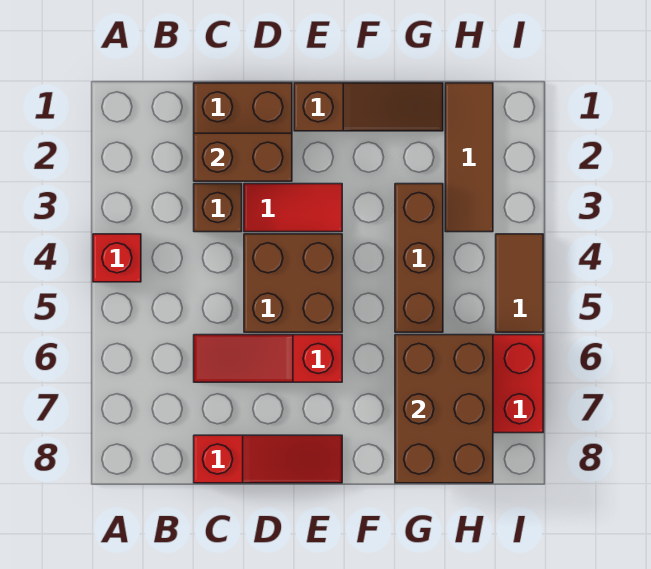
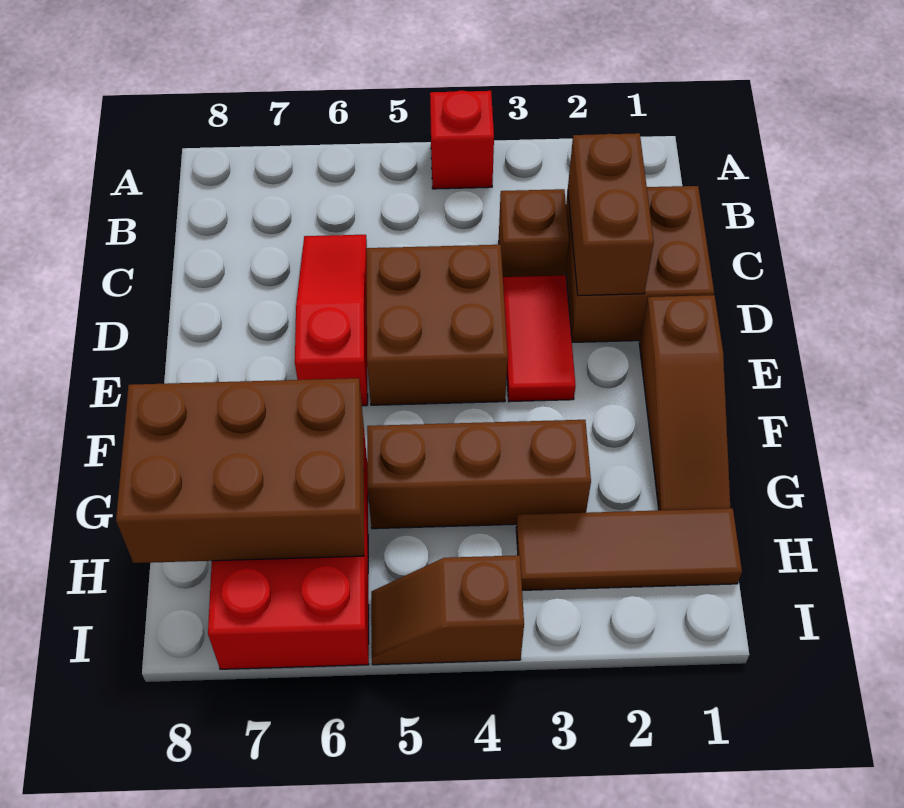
red slope C8:E8 level 1 top C -> none
brown tile I4:I5 level 1 -> brown slope I4:I5 level 1 top 4

